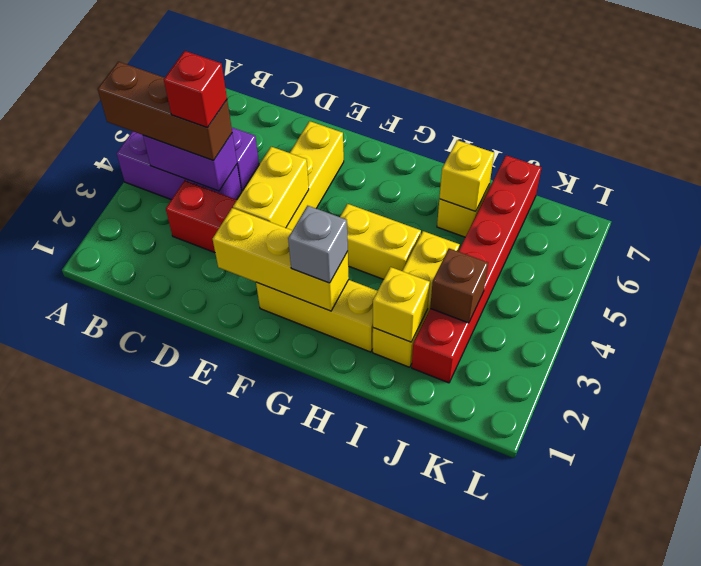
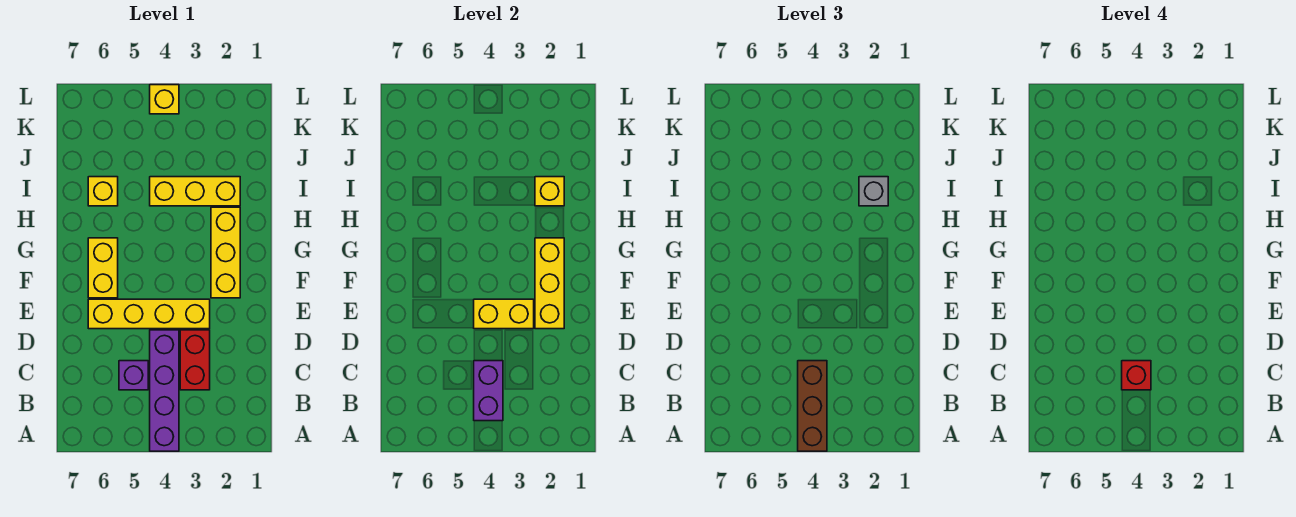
purple brick A4:C4 level 1 -> purple brick A4:D4 level 1
grey brick G2 level 3 -> grey brick I2 level 3
yellow brick G4:H4 level 1 -> yellow brick F6:G6 level 1
yellow brick I6 level 2 -> yellow brick L4 level 1
red brick J2:J7 level 1 -> none
brown brick J3 level 2 -> none

